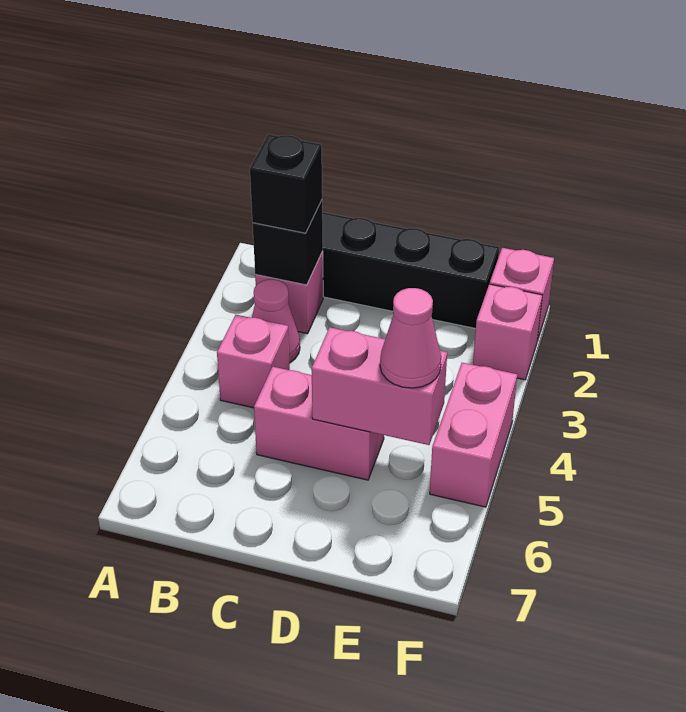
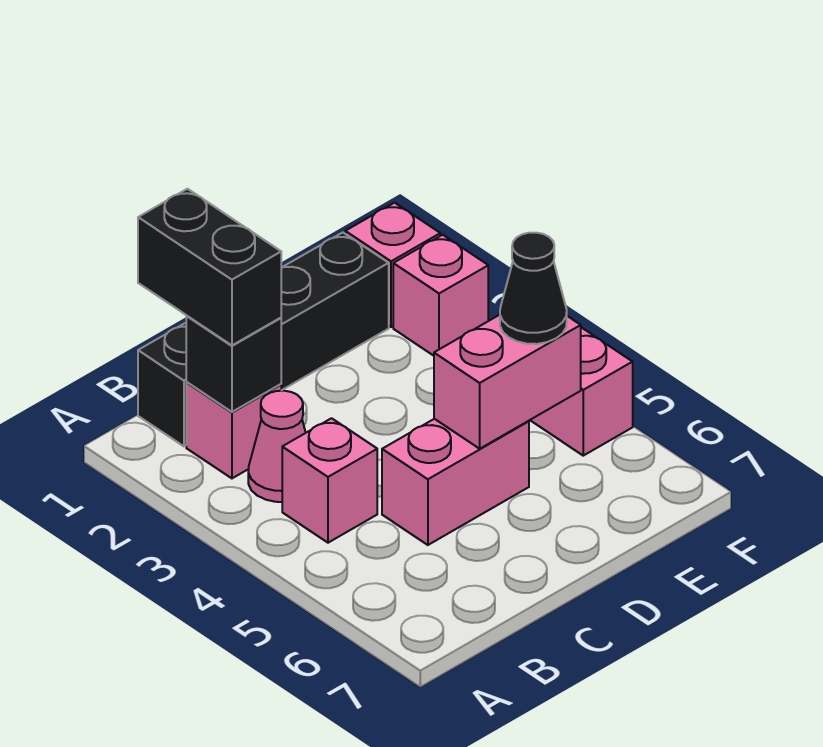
black brick B2 level 3 -> black brick B1:B2 level 3
pink cone E5 level 3 -> black cone E5 level 3

